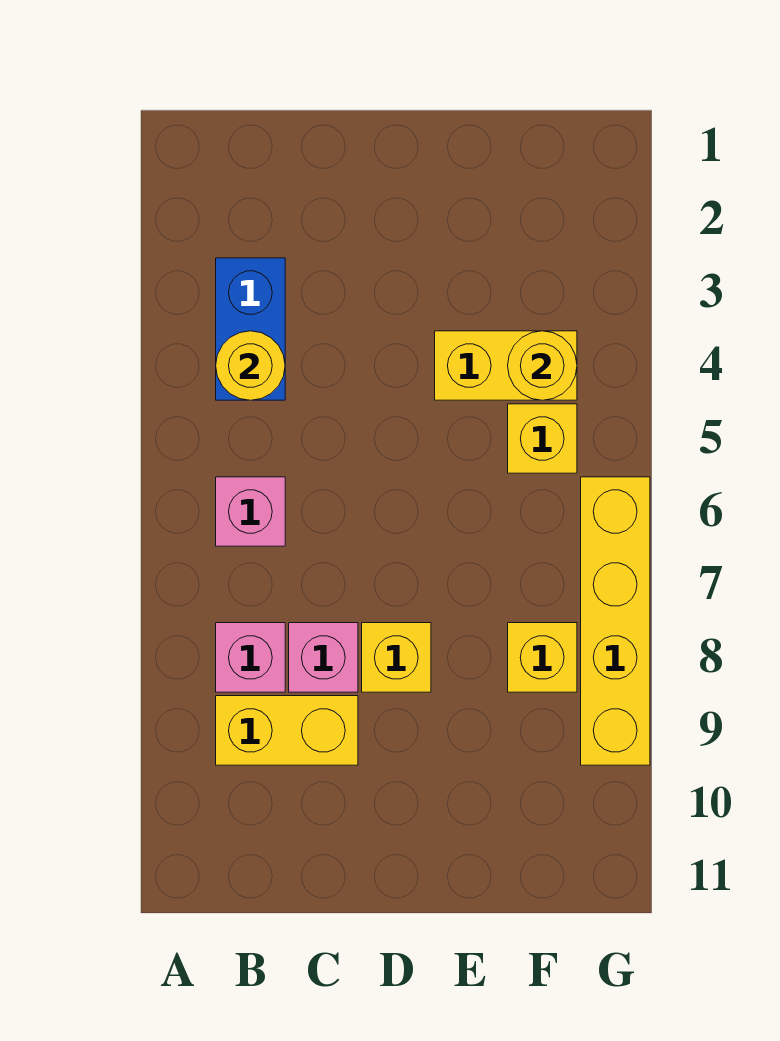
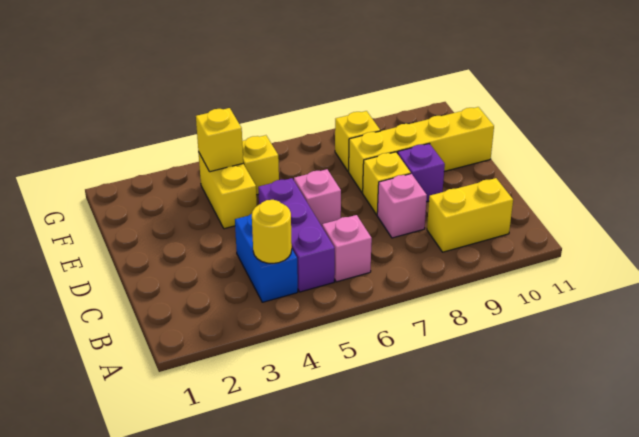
blue brick B3:B4 level 1 -> blue brick B4:C4 level 1
none -> purple brick B5:D5 level 1
pink brick B8 level 1 -> pink brick D6 level 1
yellow brick B9:C9 level 1 -> yellow brick B9:B10 level 1
none -> purple brick D9 level 1
yellow round brick F4 level 2 -> yellow brick F4 level 2
yellow brick G6:G9 level 1 -> yellow brick E8:E11 level 1

